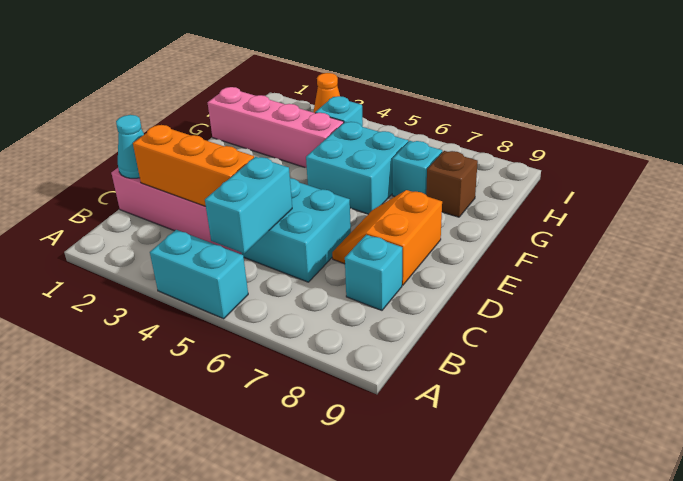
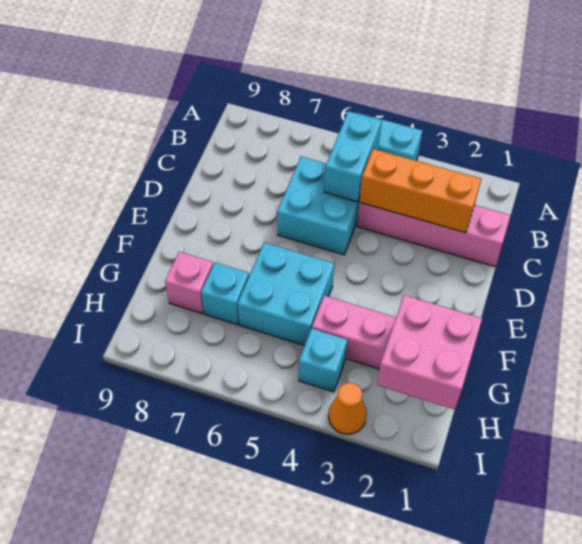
cyan cone C1 level 2 -> none
cyan brick C8 level 1 -> none
orange slope D7:E8 level 1 top 8 -> none
none -> pink brick G1:H2 level 2
brown brick G8 level 1 -> pink brick G8 level 1

